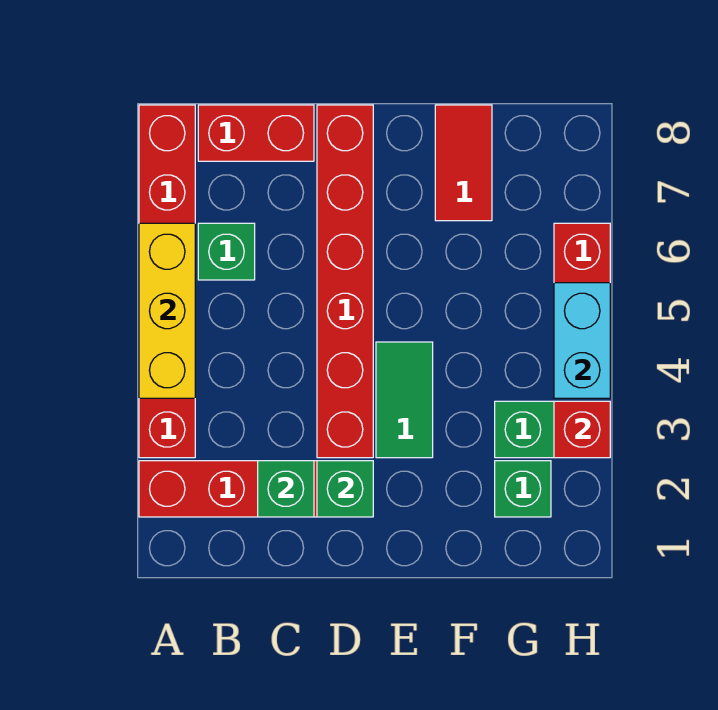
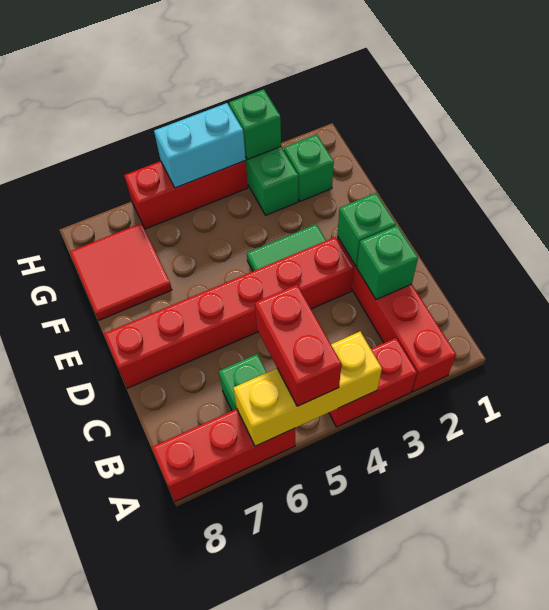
red brick B8:C8 level 1 -> red brick A5:B5 level 3
red tile F7:F8 level 1 -> red tile F7:G8 level 1
red brick H3 level 2 -> green brick H3 level 2

